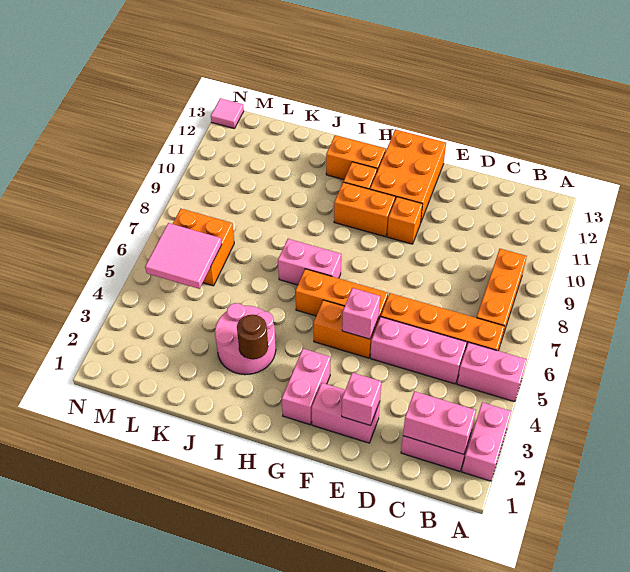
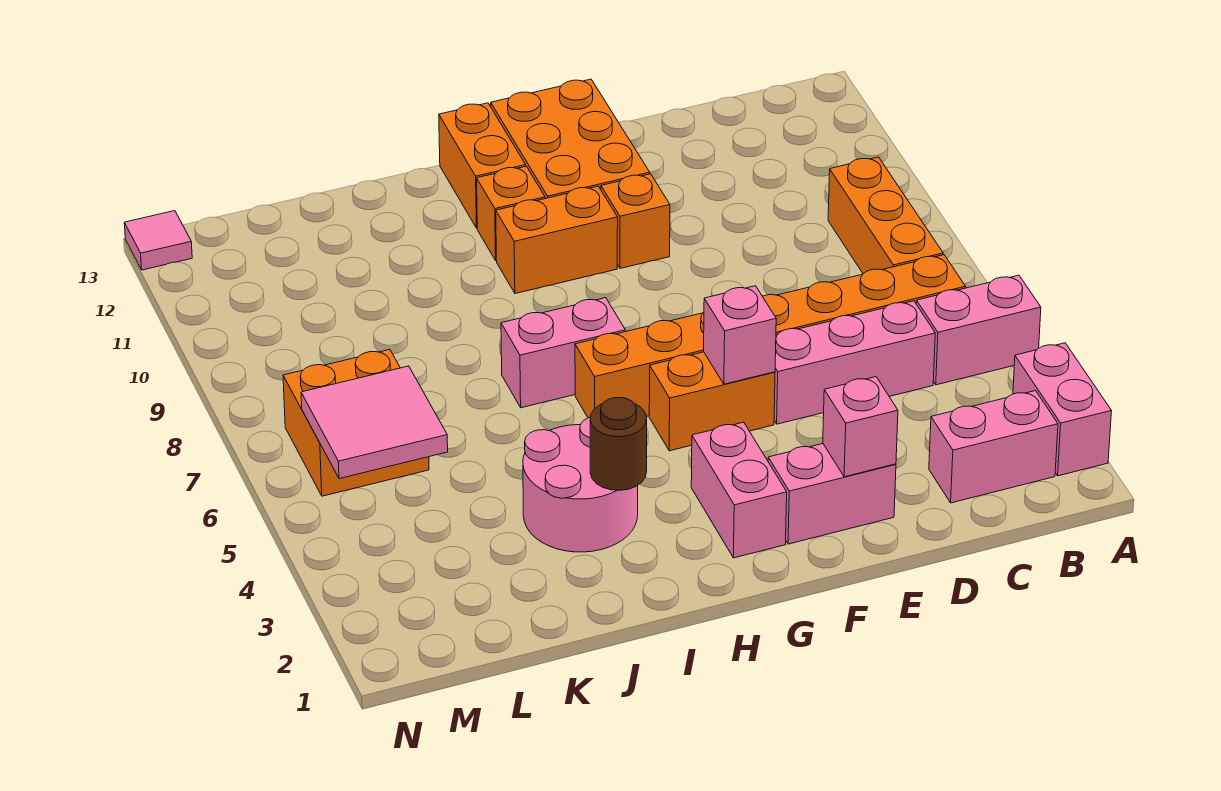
pink brick B2:C2 level 2 -> none
orange brick H12:I12 level 1 -> orange brick H12:H13 level 1

